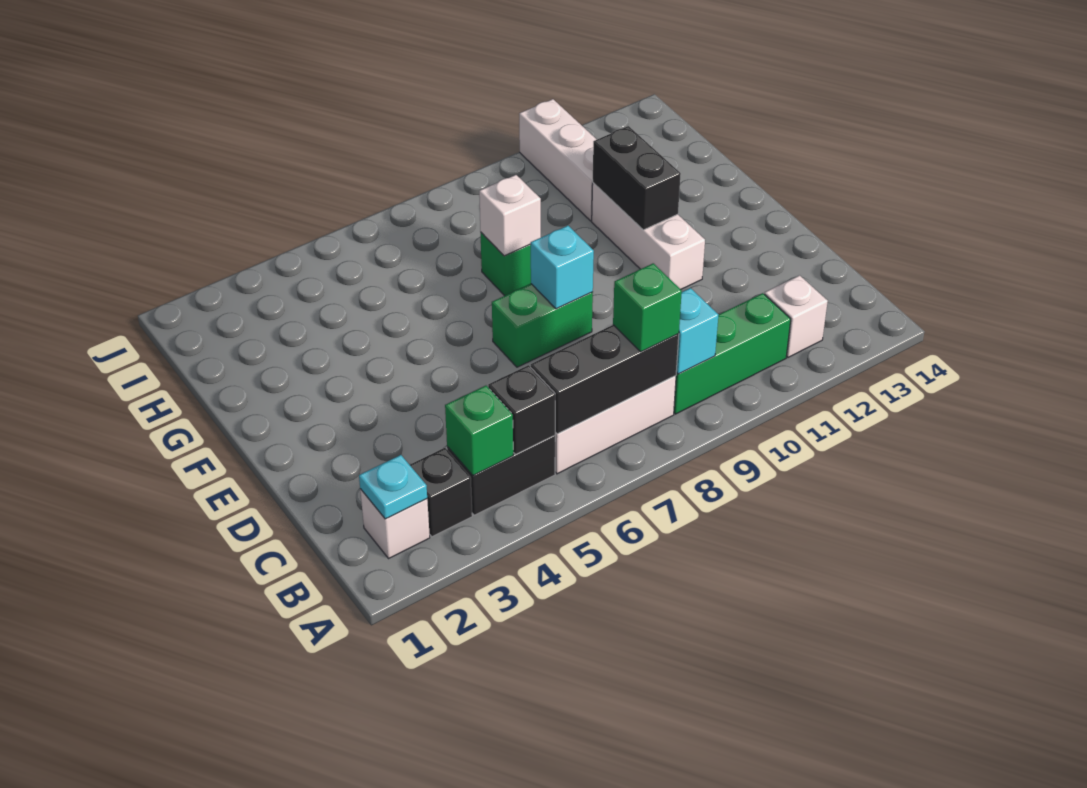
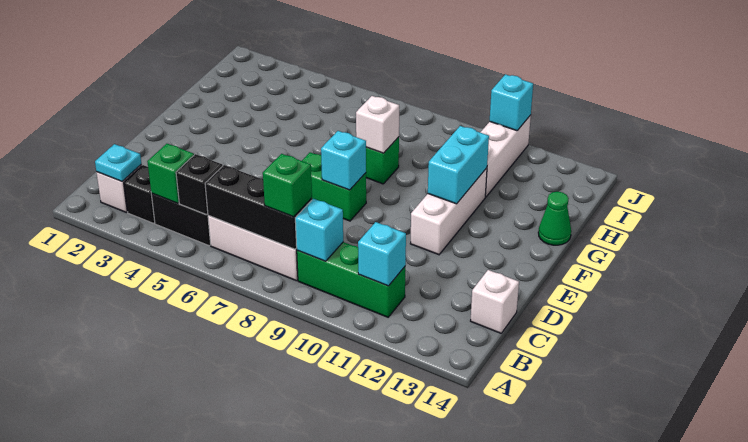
none -> cyan brick B11 level 2
white brick B12 level 1 -> white brick C14 level 1
black brick F11:G11 level 2 -> cyan brick F11:G11 level 2
none -> green cone G14 level 1
none -> cyan brick J11 level 2

